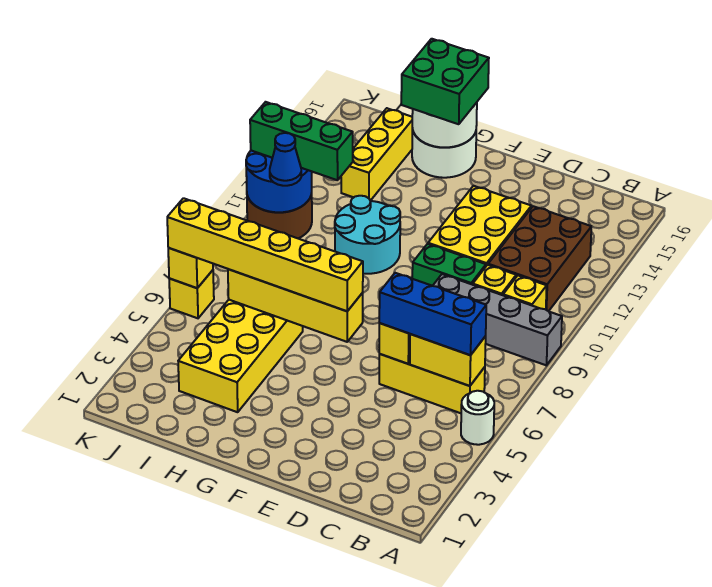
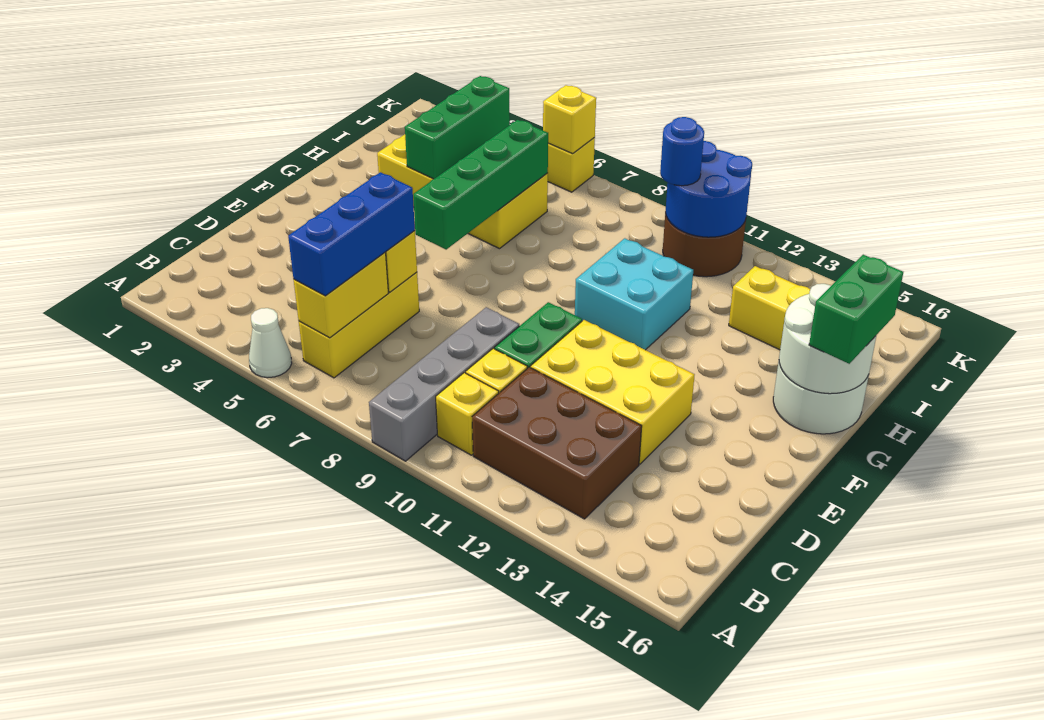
white round brick A5 level 1 -> white cone A5 level 1
yellow brick F6:I6 level 2 -> green brick F6:I6 level 2
yellow brick F6:K6 level 3 -> none
cyan round brick G10:H11 level 1 -> cyan brick G10:H11 level 1
green brick G15:H16 level 3 -> green brick G16:H16 level 3
green brick I11:K11 level 3 -> green brick H4:J4 level 2
blue cone J10 level 3 -> blue round brick J10 level 3

